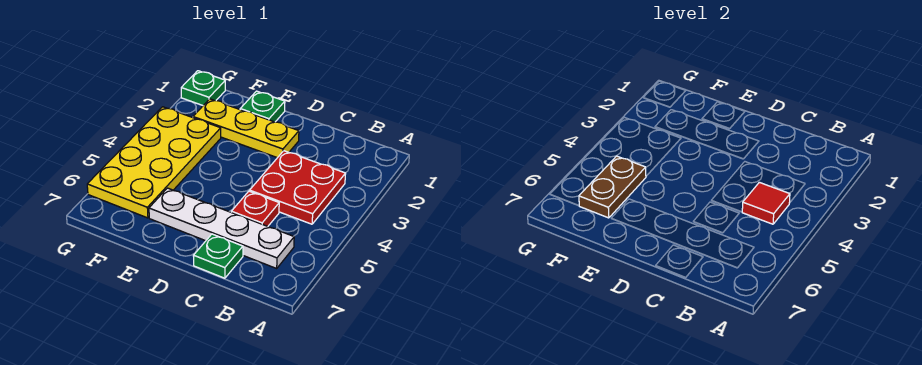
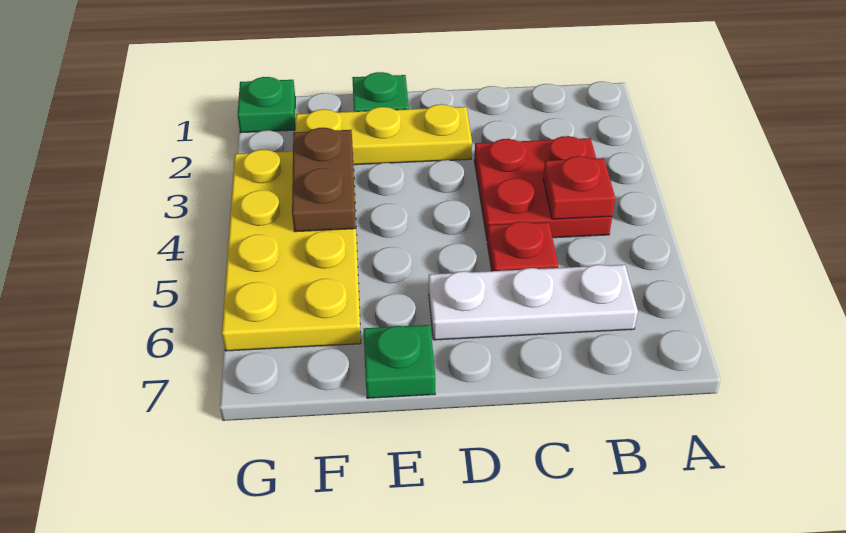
red tile B4 level 2 -> red plate B4 level 2
white plate B6:E6 level 1 -> white plate B6:D6 level 1
green plate C7 level 1 -> green plate E7 level 1
brown plate F5:F6 level 2 -> brown plate F3:F4 level 2

